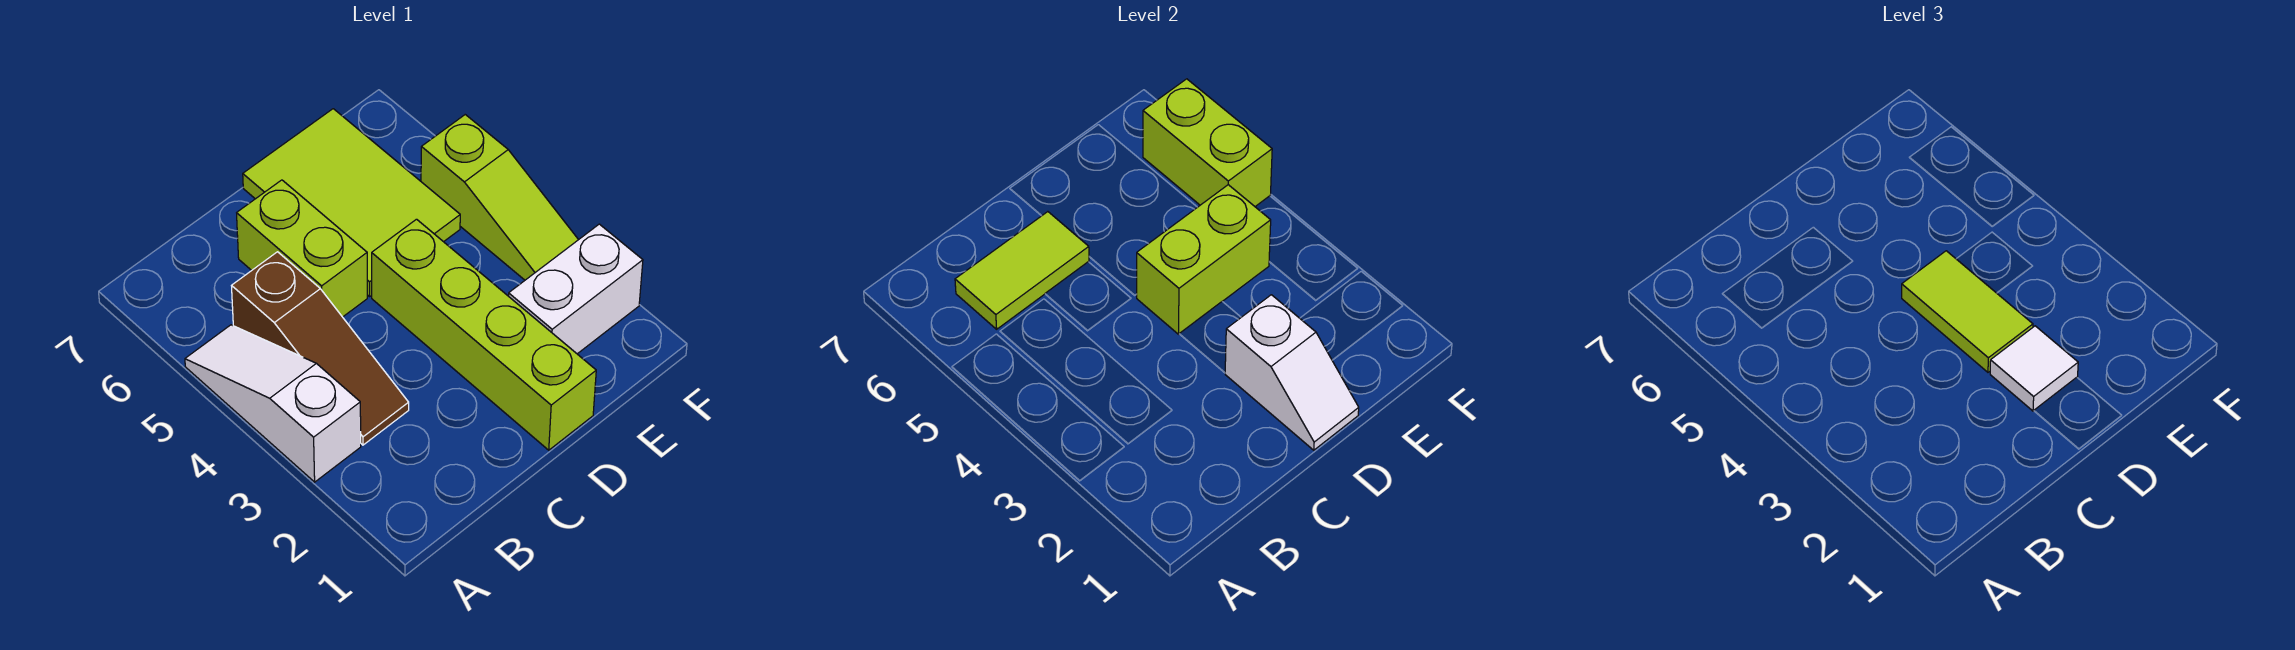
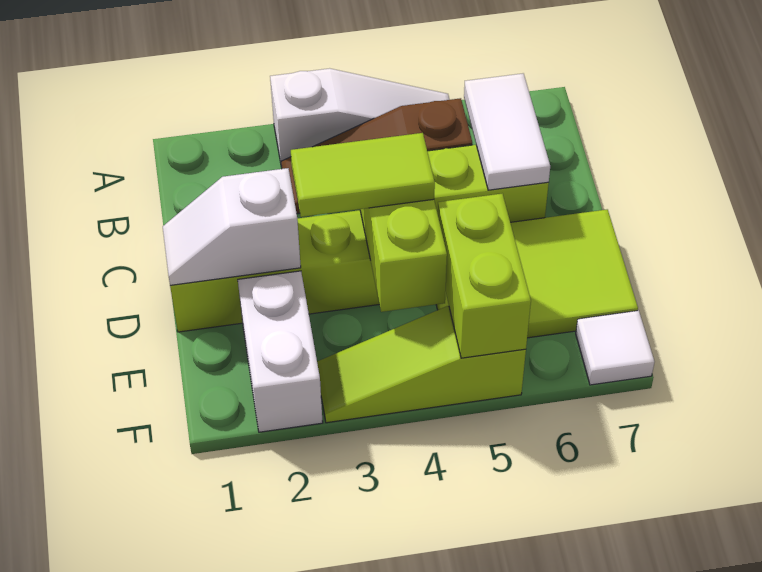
lime tile B6:C6 level 2 -> white tile B6:C6 level 2
white tile D2 level 3 -> white tile F7 level 1
lime brick F5:F6 level 2 -> lime brick E5:F5 level 2

